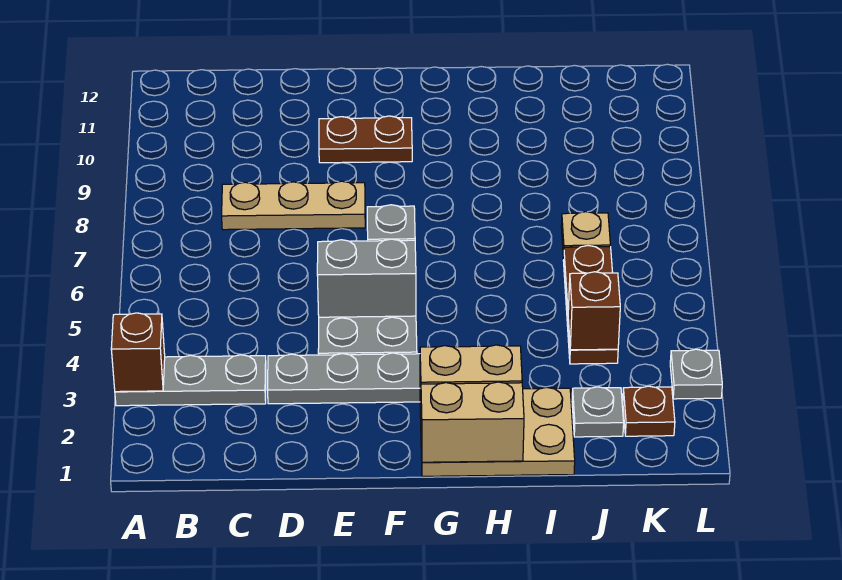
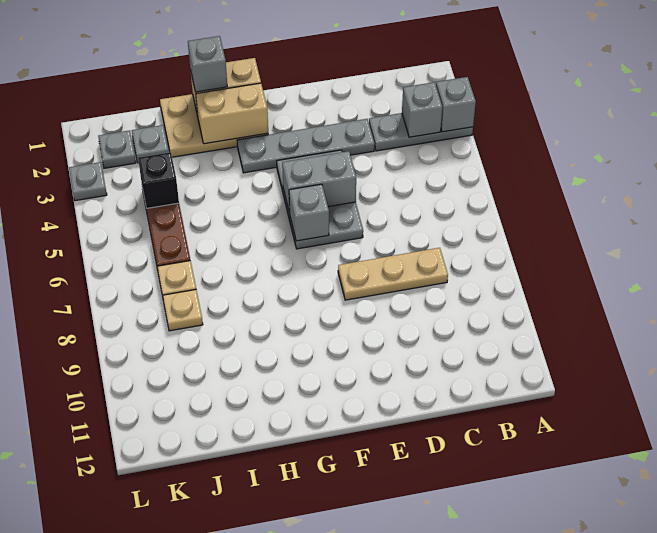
brown brick A3 level 2 -> grey brick A3 level 2
none -> grey brick B3 level 2
brown plate E10:F10 level 1 -> none
none -> grey brick H1 level 3
brown brick J4 level 2 -> black brick J4 level 2
none -> tan plate J8 level 1
brown plate K2 level 1 -> grey plate K2 level 1

